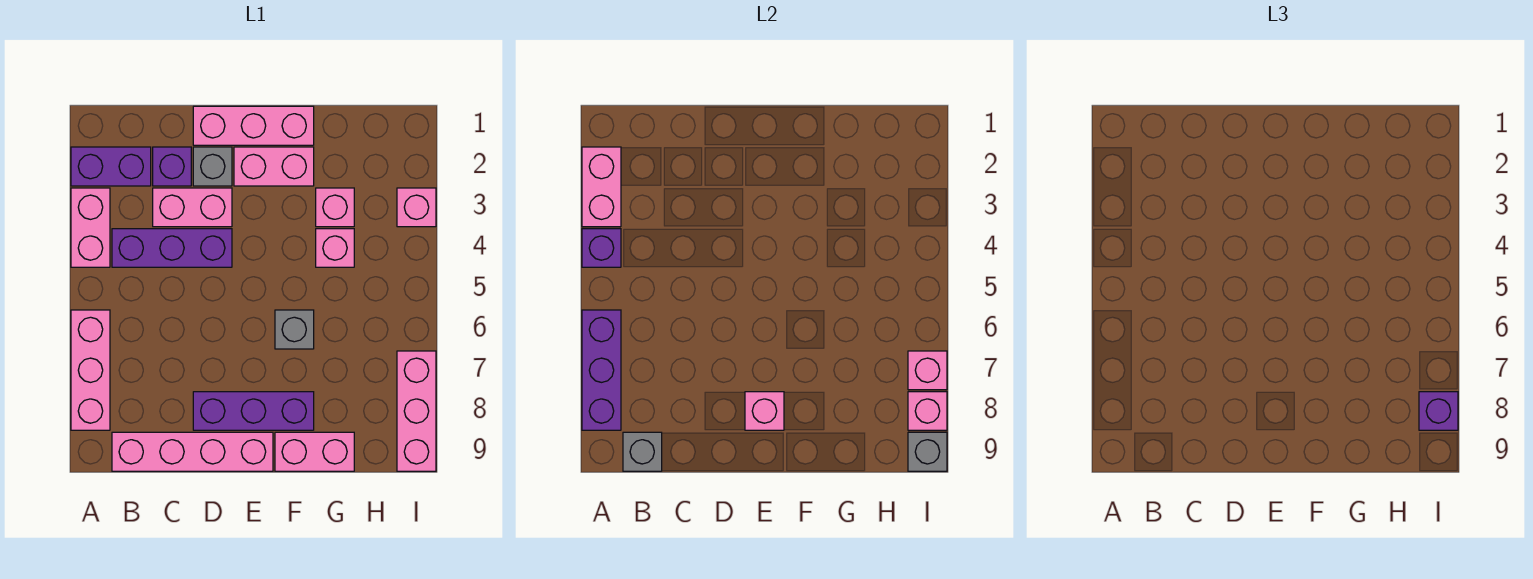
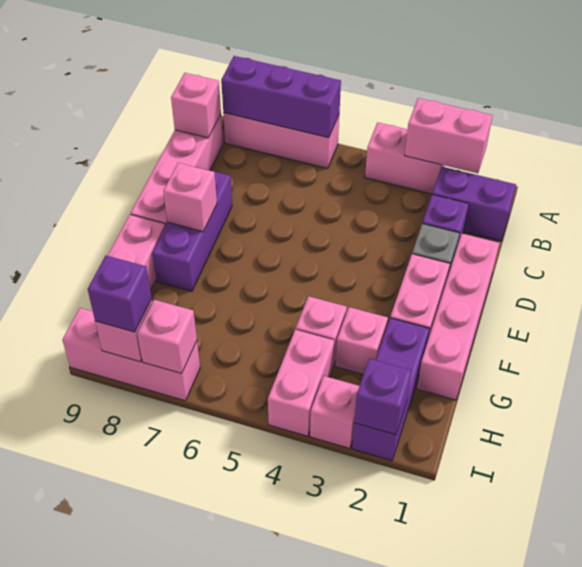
purple brick A2:B2 level 1 -> purple brick B1:B2 level 1
purple brick A4 level 2 -> purple brick I2 level 2
purple brick B4:D4 level 1 -> purple brick G2:I2 level 1
grey brick B9 level 2 -> pink brick B9 level 2
pink brick C3:D3 level 1 -> pink brick H4:I4 level 1
pink brick D1:F1 level 1 -> pink brick D1:G1 level 1
grey brick F6 level 1 -> none
grey brick I9 level 2 -> none

